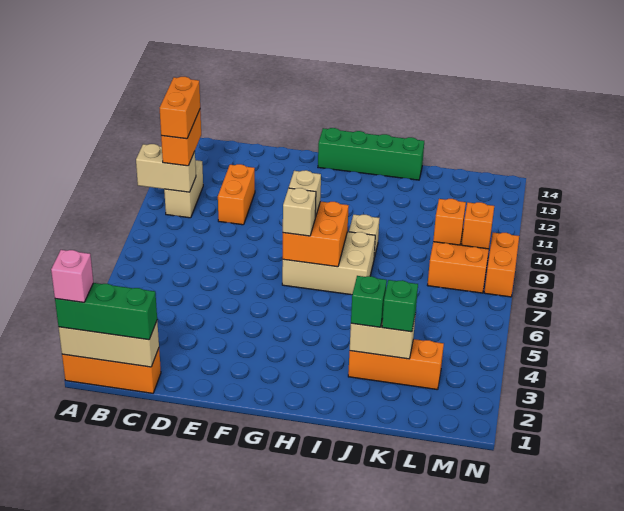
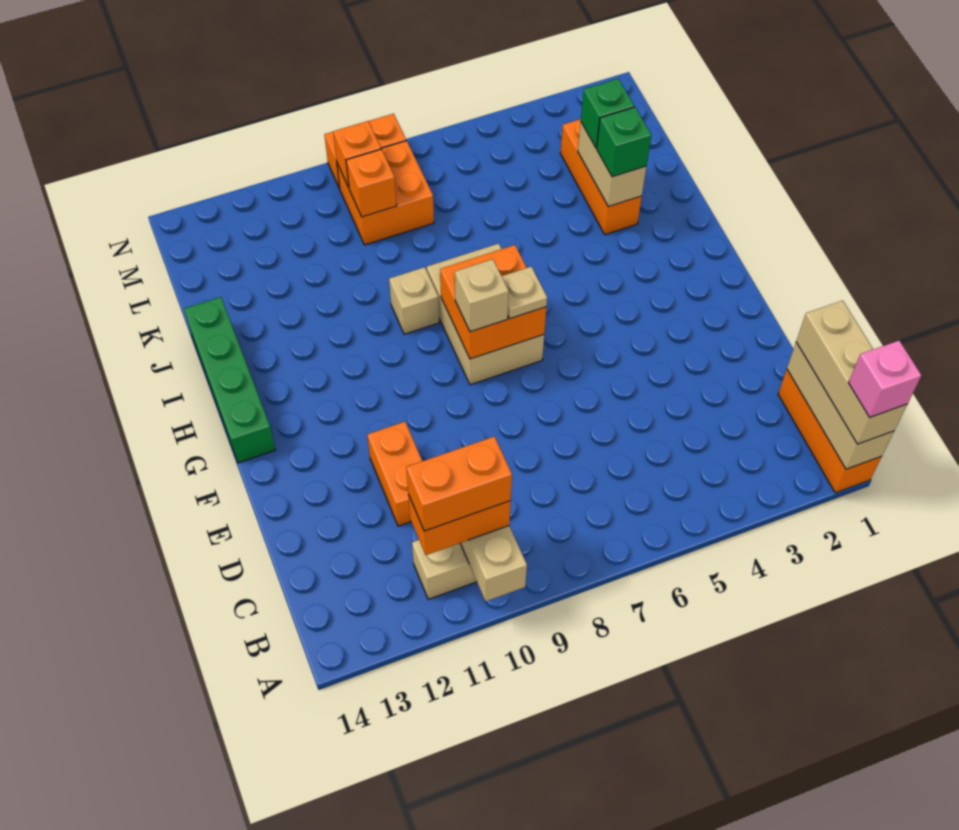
green brick A1:C1 level 3 -> tan brick A1:C1 level 3
orange brick D10:D11 level 1 -> orange brick D11:E11 level 1
tan brick G7 level 3 -> tan plate G7 level 3

